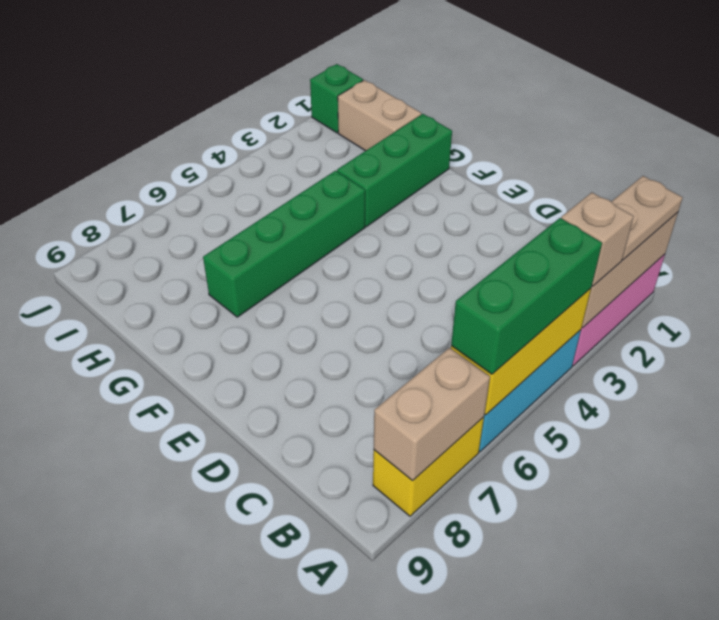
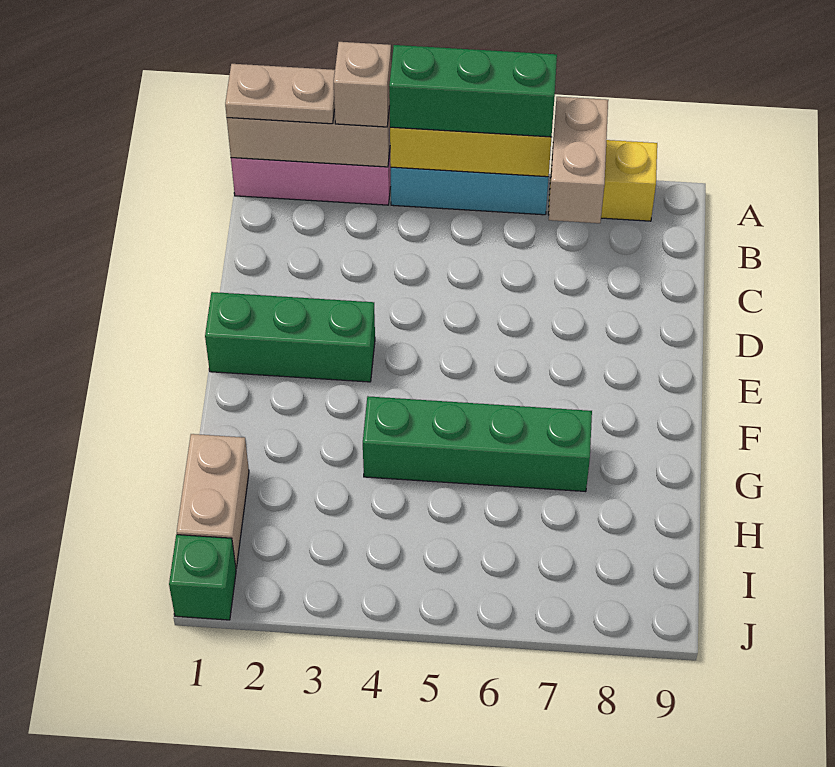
tan brick A7:A8 level 2 -> tan brick A7:B7 level 2
green brick G1:G3 level 1 -> green brick E1:E3 level 1

